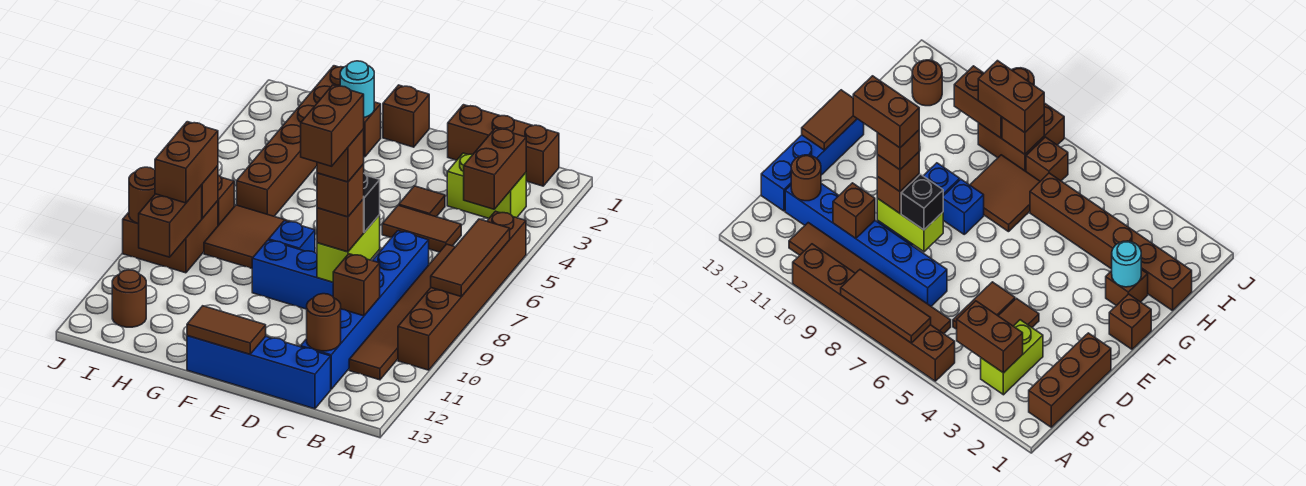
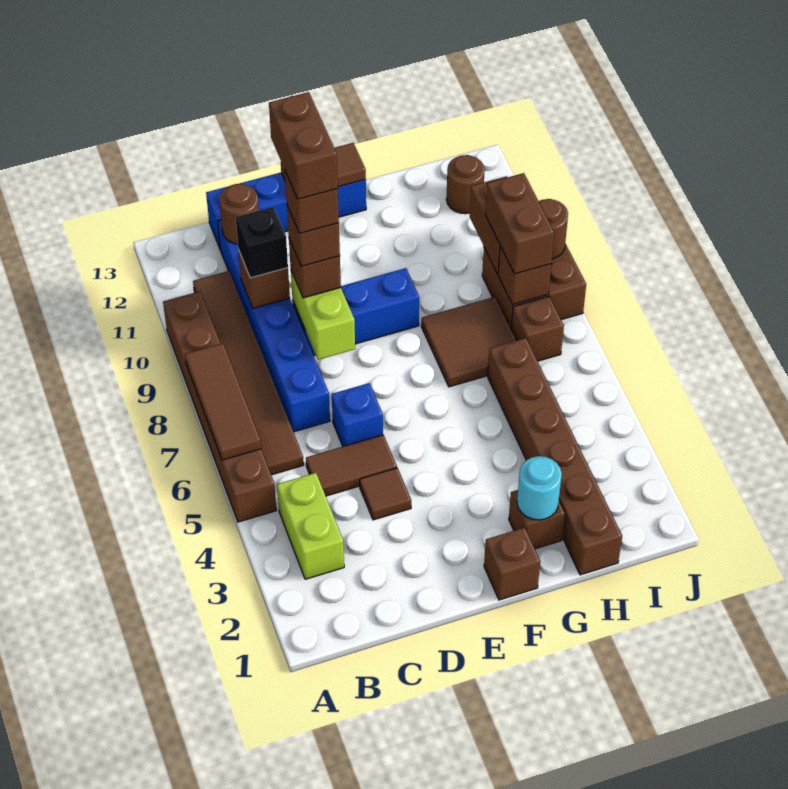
brown brick B1:D1 level 1 -> none
lime brick B3:C3 level 1 -> lime brick B3:B4 level 1
brown brick B3:B4 level 2 -> none
black brick D8 level 3 -> black brick C10 level 3
blue brick F8 level 1 -> blue brick D6 level 1

